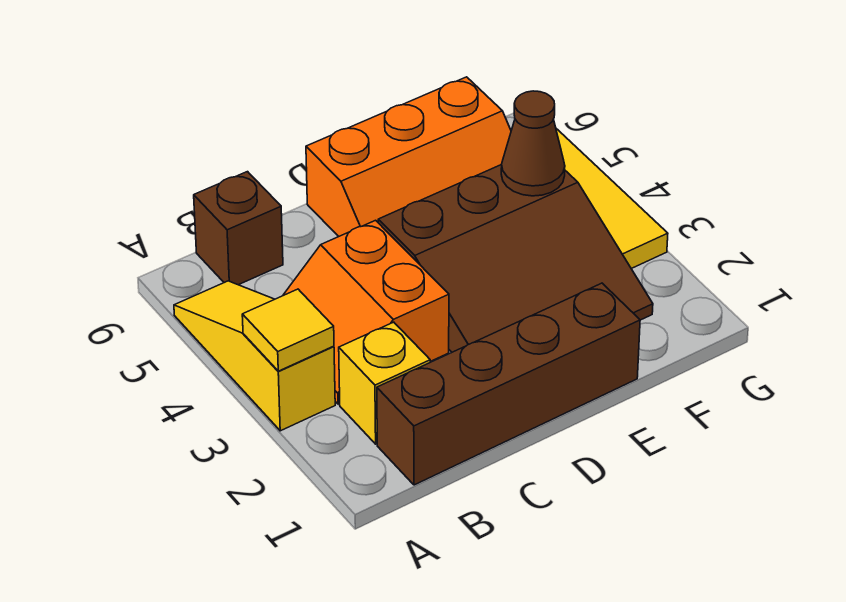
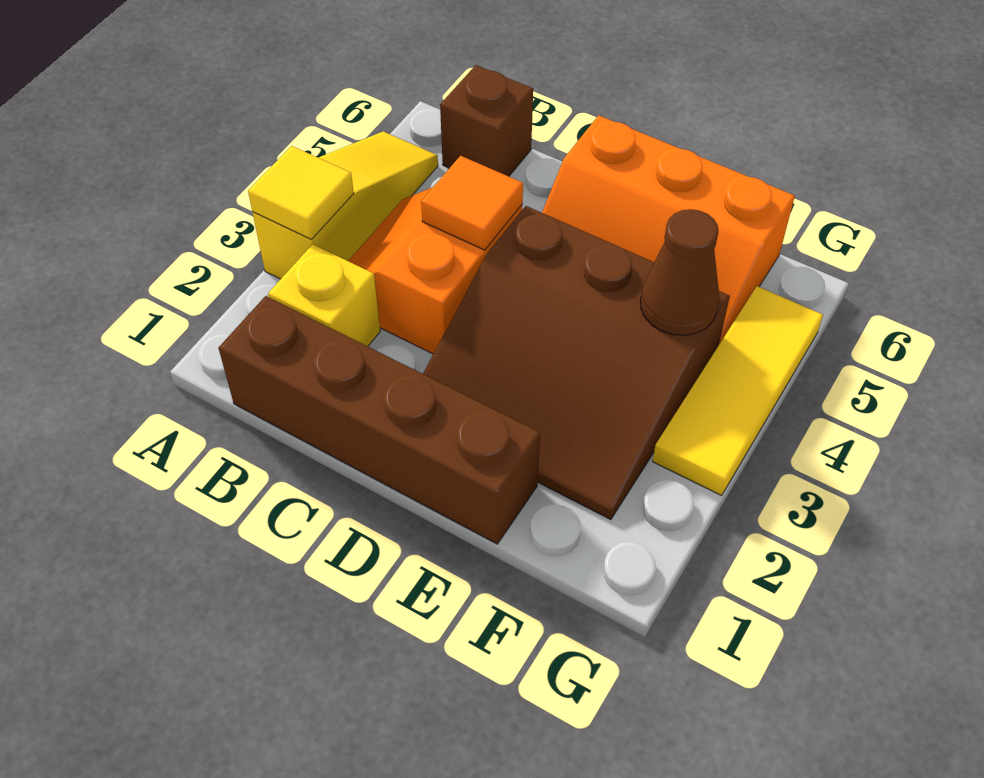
none -> orange tile C4 level 2

